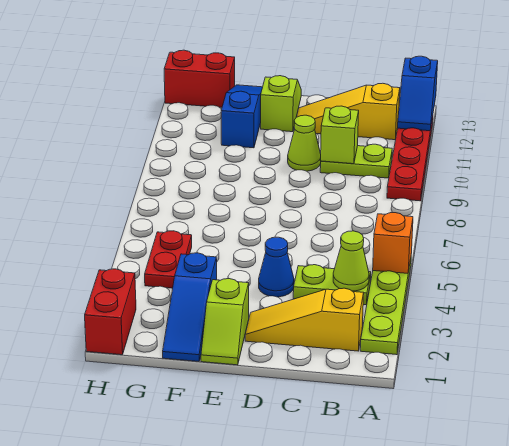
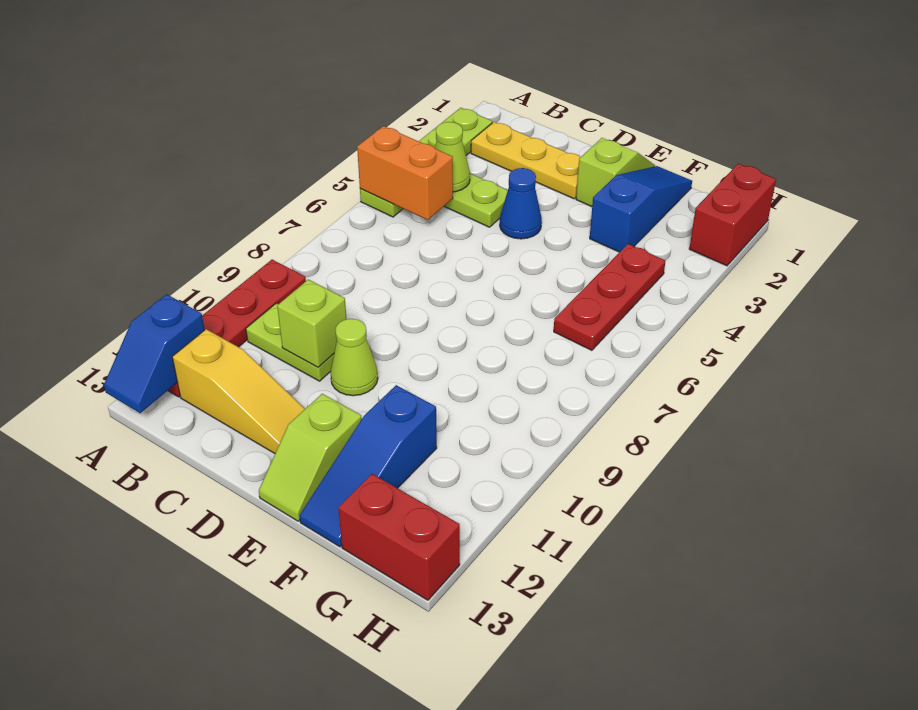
orange brick A5 level 2 -> orange brick A5:B5 level 2
blue slope A12:A13 level 2 top 13 -> blue slope A12:A13 level 2 top 12
yellow slope B2:D2 level 1 top B -> yellow plate B2:D2 level 1
red plate G4:G5 level 1 -> red plate G4:G6 level 1

